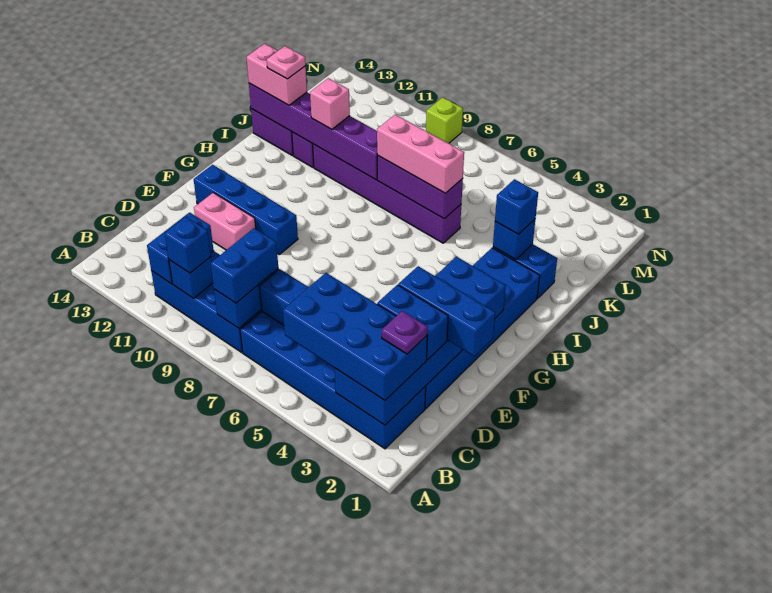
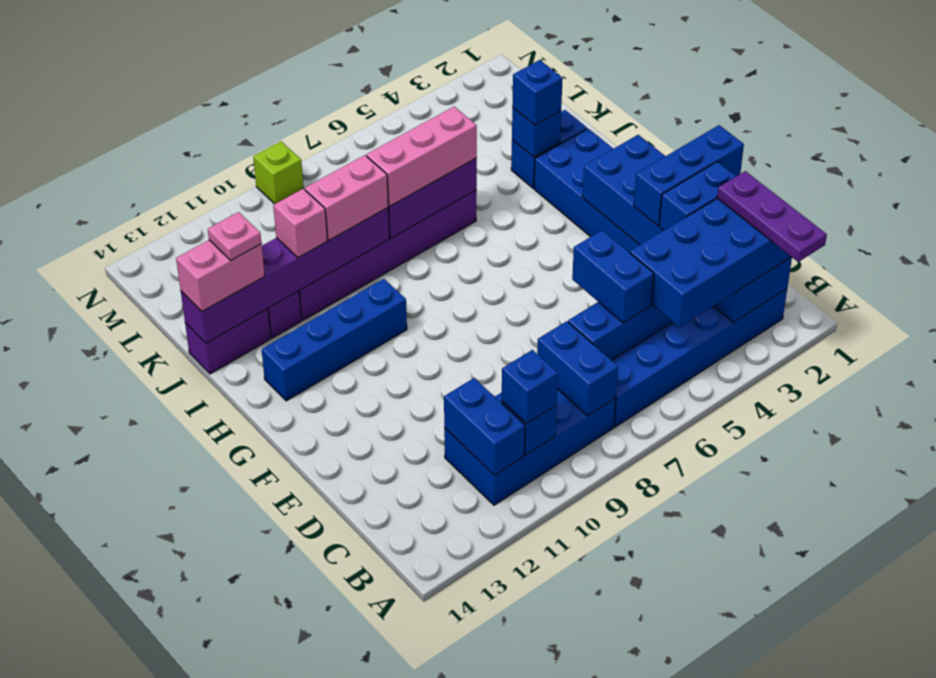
blue brick B8:C8 level 3 -> blue brick C6:D6 level 3
purple plate C2 level 4 -> purple plate A2:C2 level 4
pink brick E11:E12 level 1 -> pink brick J9:J10 level 3
blue brick F10:F13 level 1 -> blue brick H10:H13 level 1

